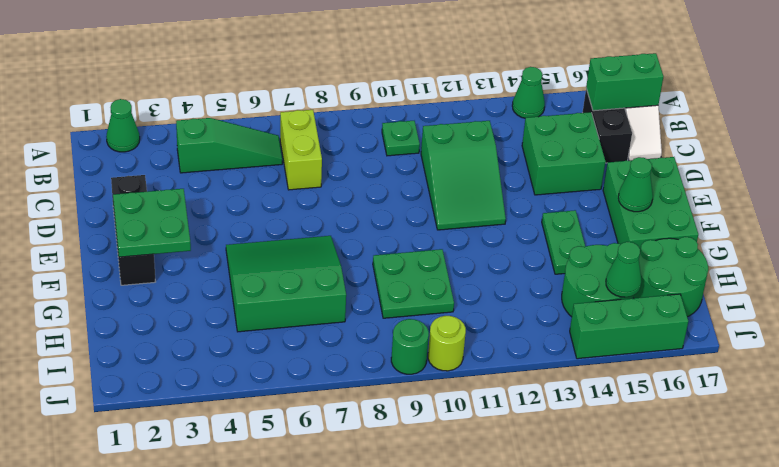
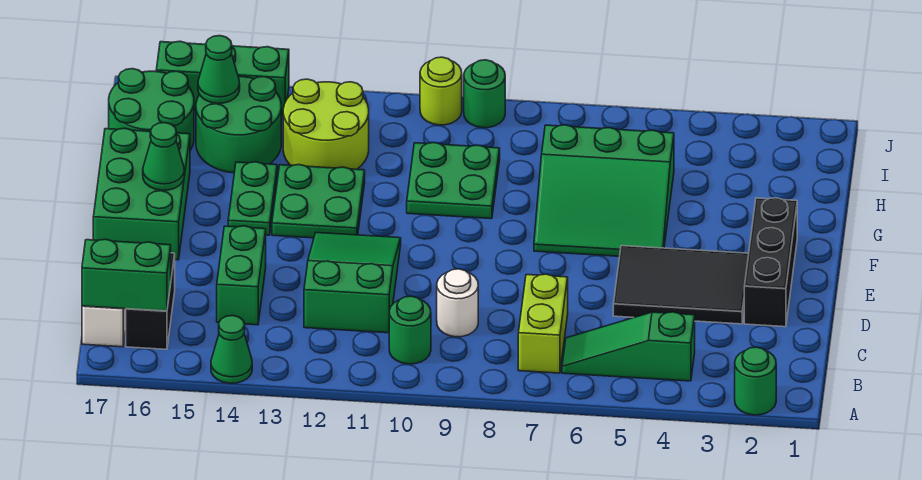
green cone A2 level 1 -> green round brick A2 level 1
green plate B10 level 1 -> green round brick B10 level 1
none -> white round brick C9 level 1
green brick C14:D15 level 1 -> green brick C14:D14 level 1
none -> black tile D3:E5 level 1
green plate E2:F3 level 2 -> green plate F12:G13 level 1
none -> lime round brick H12:I13 level 1

